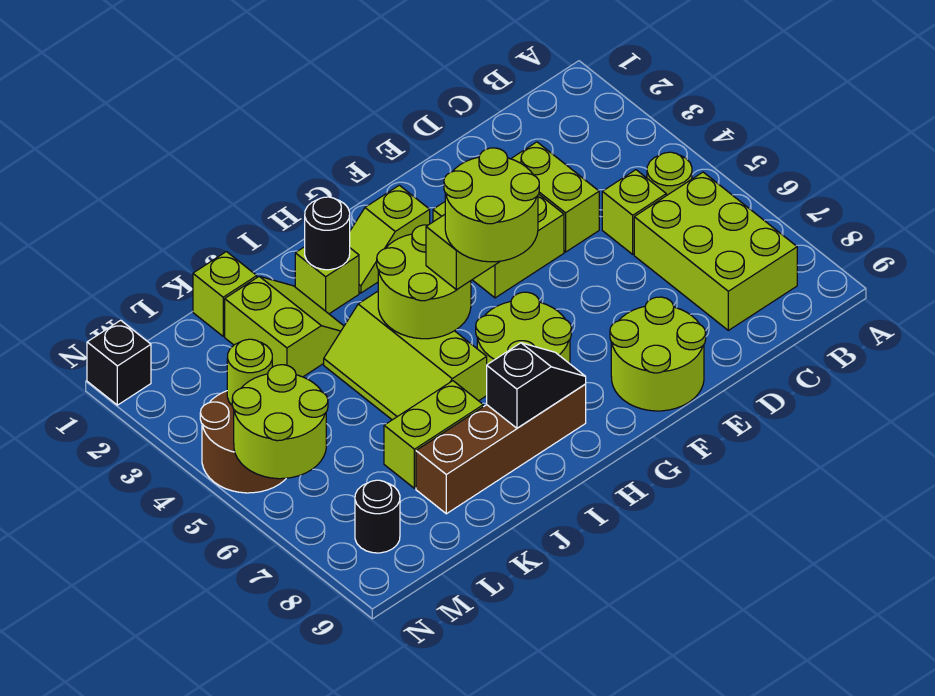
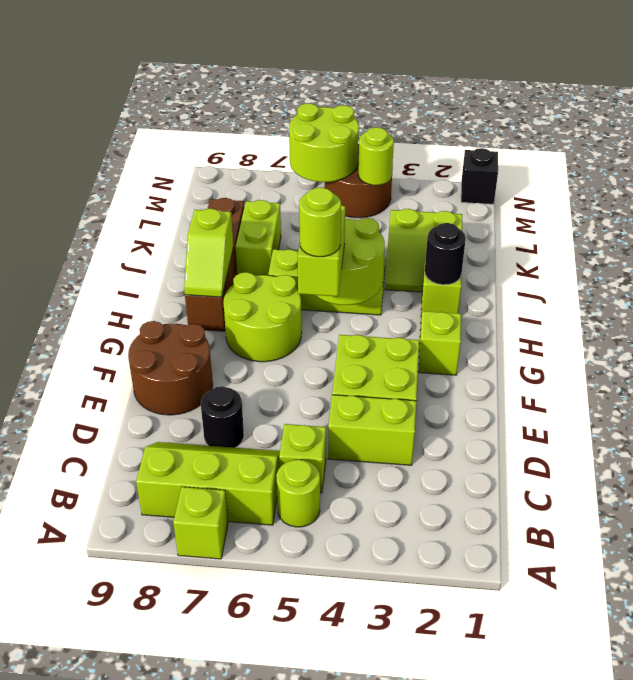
lime brick B6:C8 level 1 -> lime slope B6:C8 level 1 top B
lime round brick E8:F9 level 1 -> brown round brick E8:F9 level 1
lime round brick G5:H6 level 4 -> lime round brick G5 level 4
black slope H8:I8 level 2 top I -> lime slope H8:I8 level 2 top I
lime brick K1 level 1 -> lime brick A7 level 1
black round brick M8 level 1 -> black round brick D7 level 1

